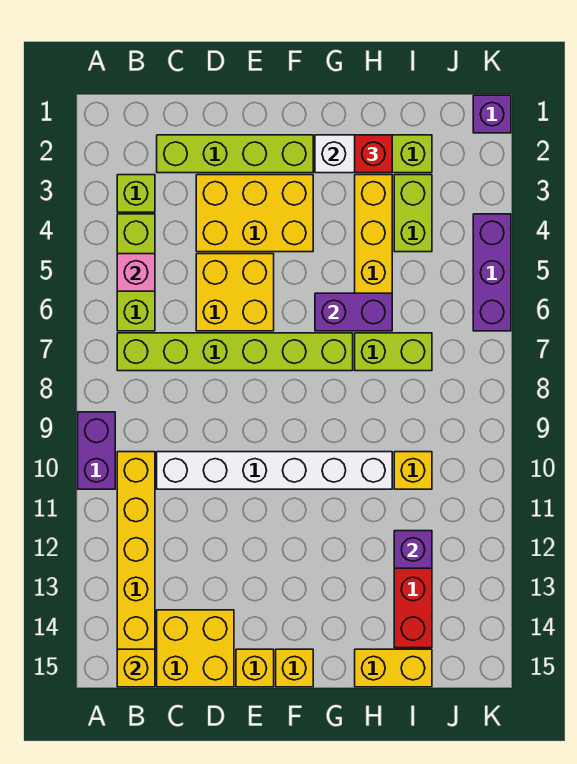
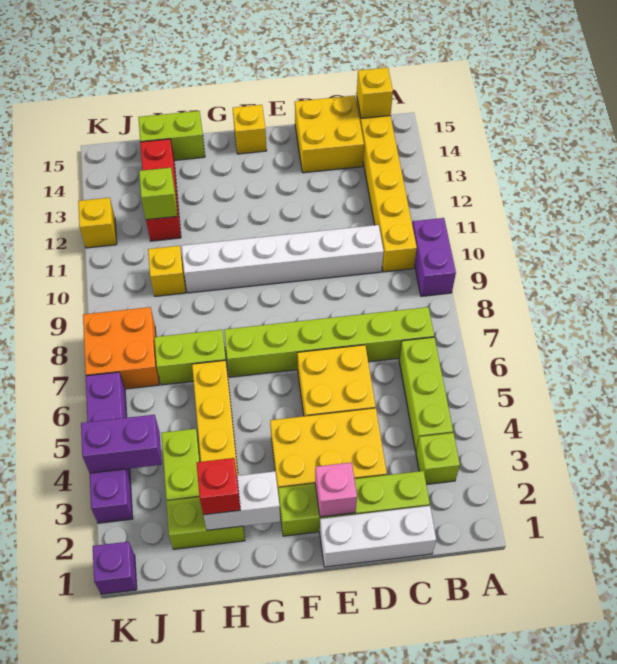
pink brick B5 level 2 -> pink brick E2 level 2
none -> white brick C1:E1 level 1
yellow brick E15 level 1 -> yellow brick K12 level 1
purple brick G6:H6 level 2 -> purple brick J4:K4 level 2
yellow brick H15:I15 level 1 -> lime brick H15:I15 level 1
purple brick I12 level 2 -> lime brick I12 level 2
none -> orange brick J7:K8 level 1
purple brick K4:K6 level 1 -> purple brick K3:K6 level 1

